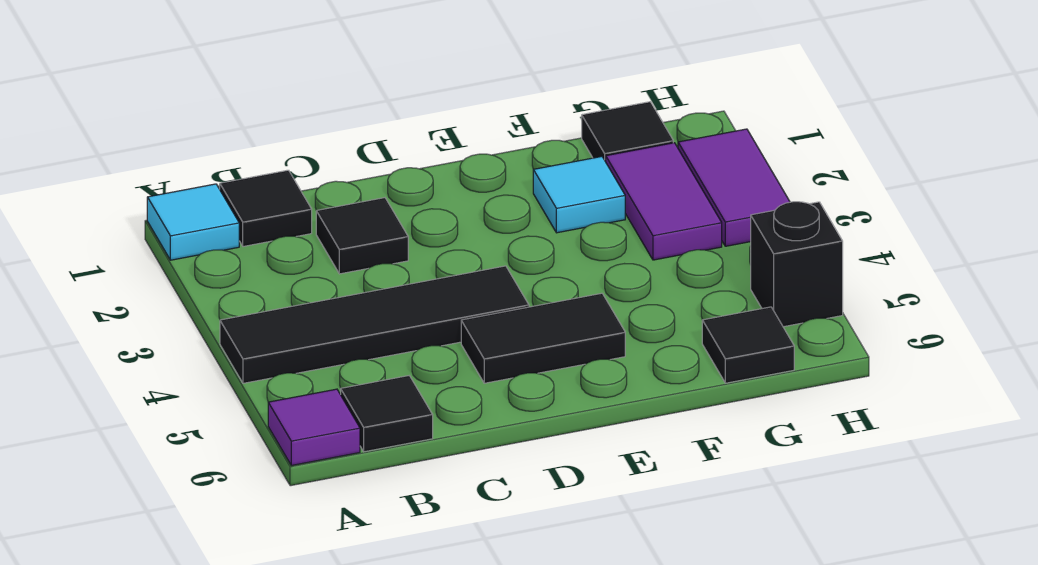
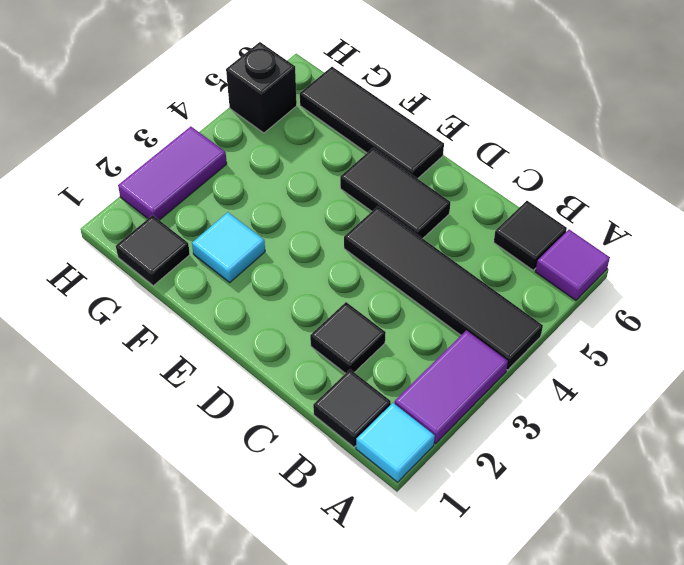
purple tile G2:G3 level 1 -> purple tile A2:A3 level 1
black tile G6 level 1 -> black tile E6:G6 level 1

